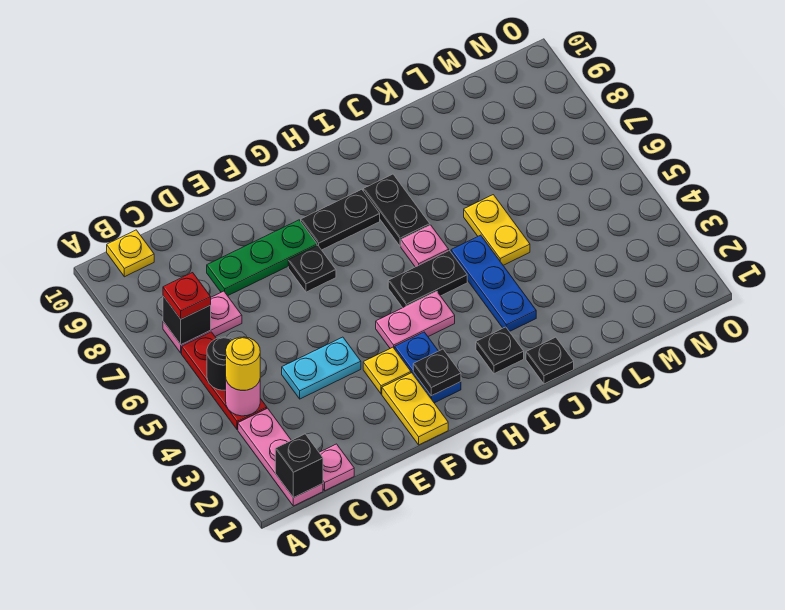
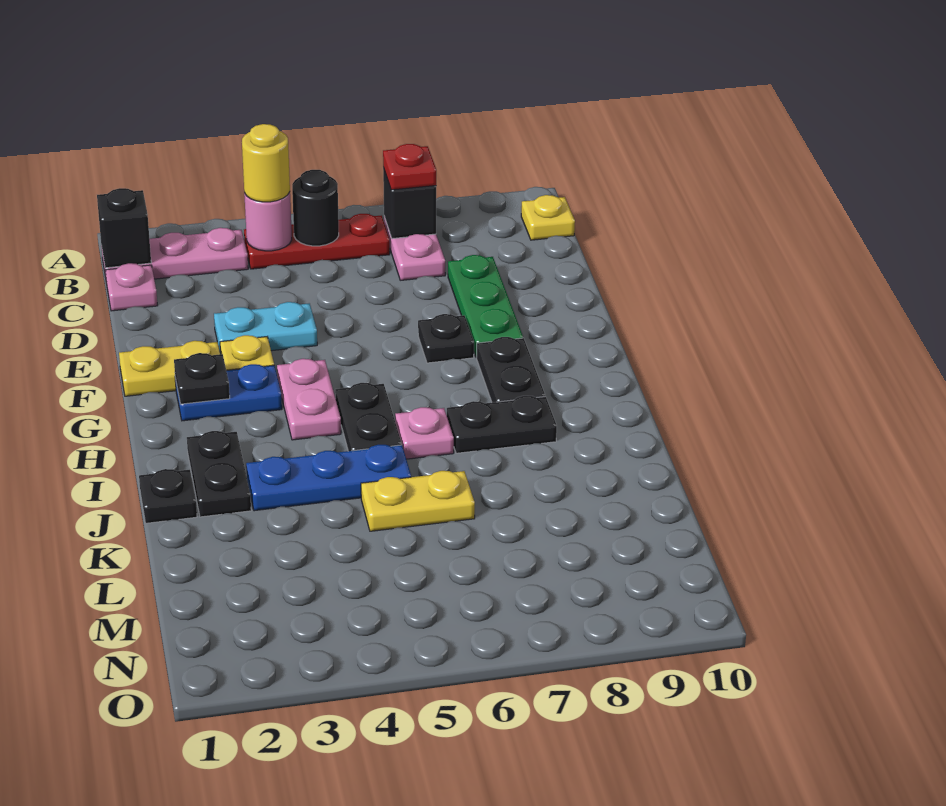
cyan plate D4:E4 level 1 -> cyan plate E3:E4 level 1
black plate I2 level 1 -> black plate I2:J2 level 1

